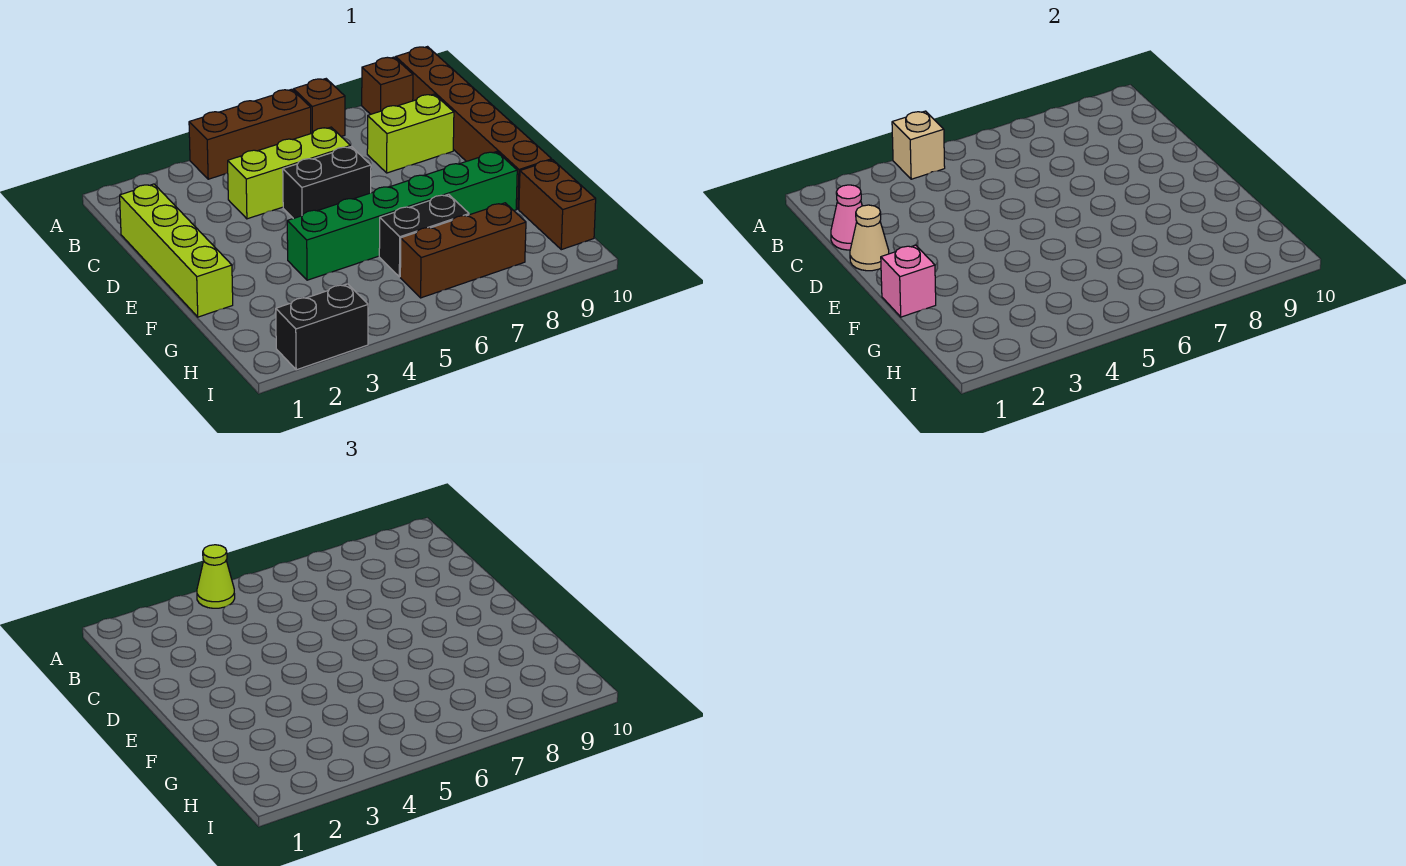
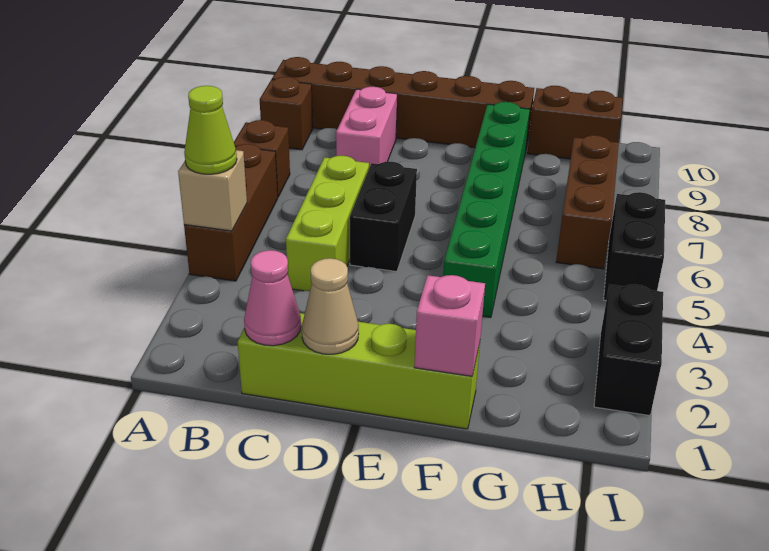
lime brick C8:C9 level 1 -> pink brick C8:C9 level 1
black brick G6:G7 level 1 -> black brick I5:I6 level 1

